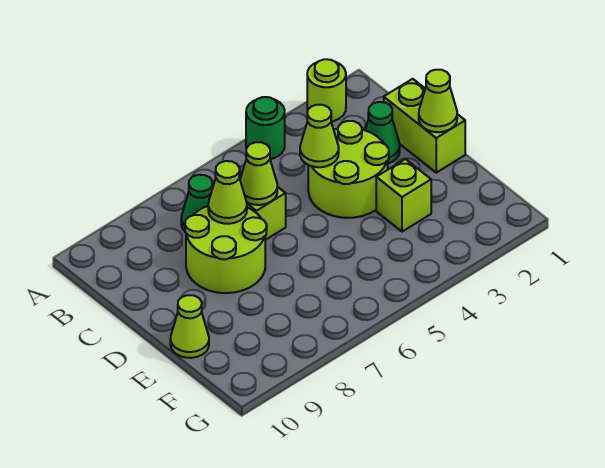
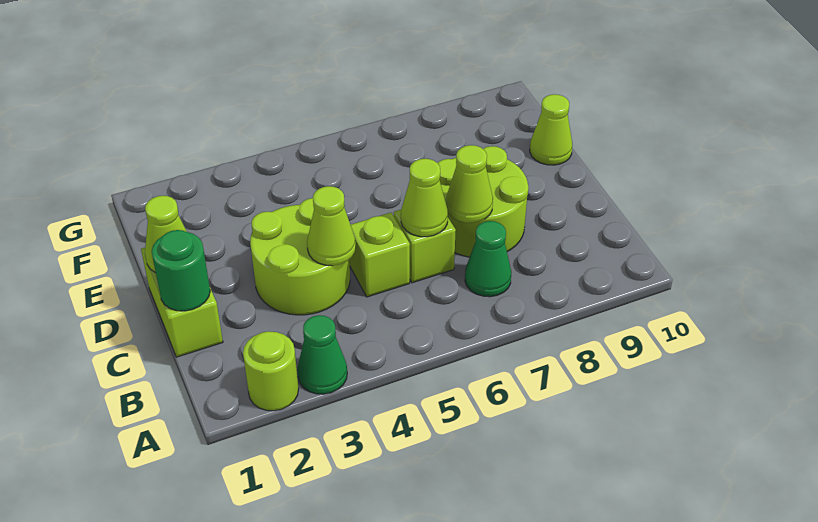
green round brick A4 level 1 -> green round brick C1 level 2
green cone C2 level 1 -> green cone A3 level 1
lime brick E3 level 1 -> lime brick C5 level 1

